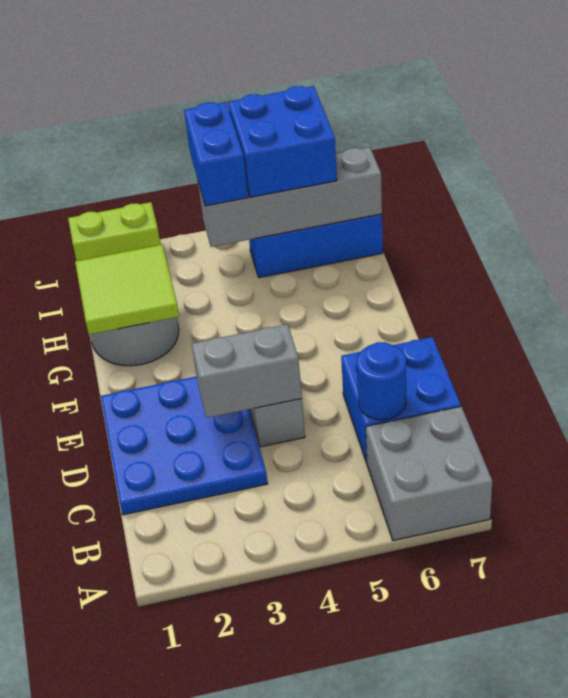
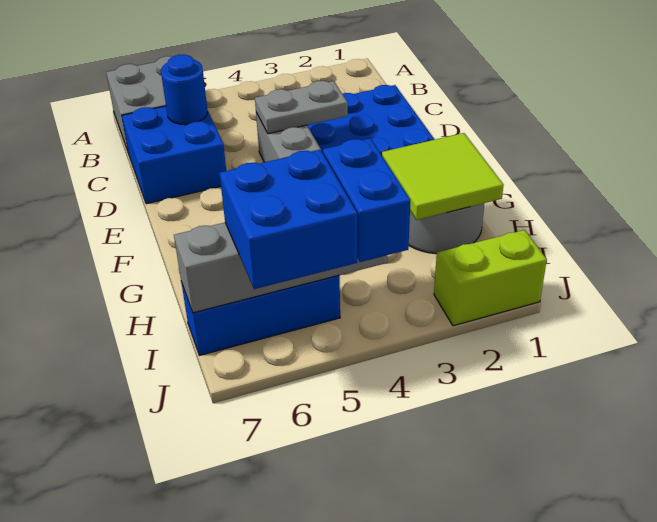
grey brick D3:D4 level 2 -> grey plate D3:D4 level 2

